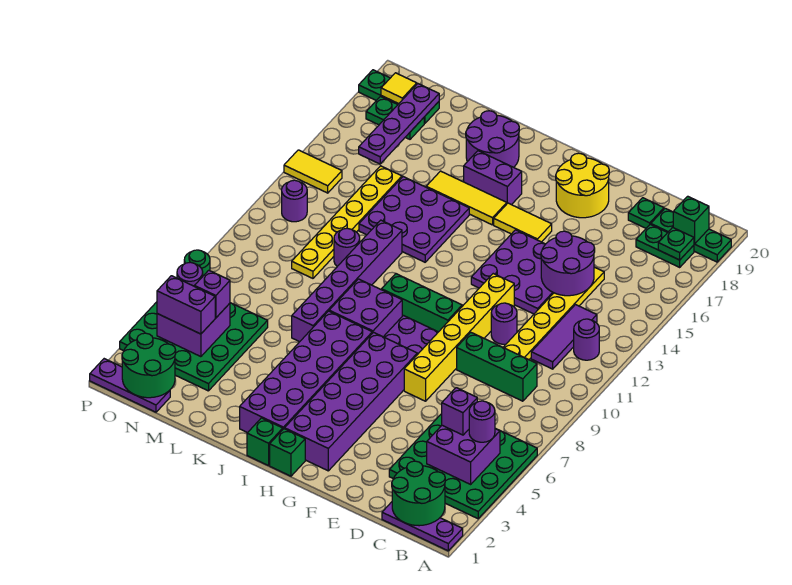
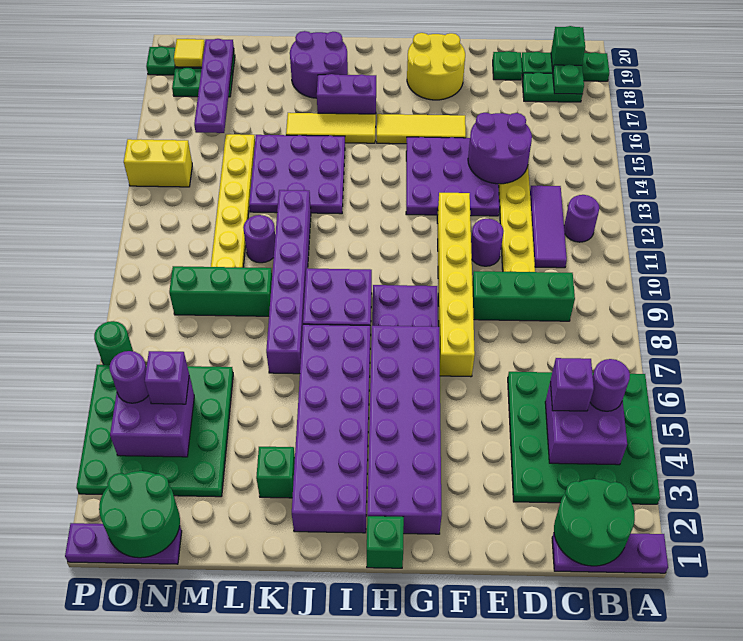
green brick G10:I10 level 1 -> green brick L9:N9 level 1
yellow tile G16:H16 level 1 -> yellow tile F16:H16 level 1
green brick I1 level 1 -> green brick K3 level 1
purple brick N4:O4 level 3 -> none
purple round brick O12 level 1 -> none
yellow tile O14:P14 level 1 -> yellow brick O14:P14 level 1

